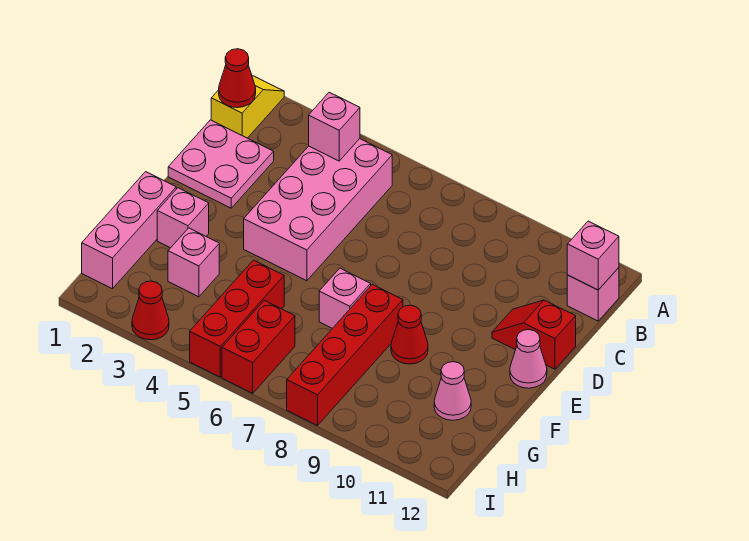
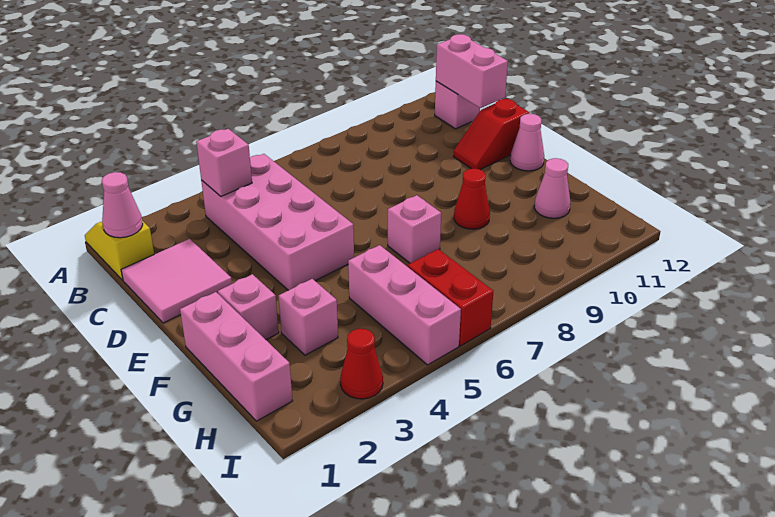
red cone B1 level 2 -> pink cone B1 level 2
pink brick B12 level 2 -> pink brick B12:C12 level 2
pink plate C1:D2 level 1 -> pink tile C1:D2 level 1
red brick F8:I8 level 1 -> none
red brick G5:I5 level 1 -> pink brick G5:I5 level 1

